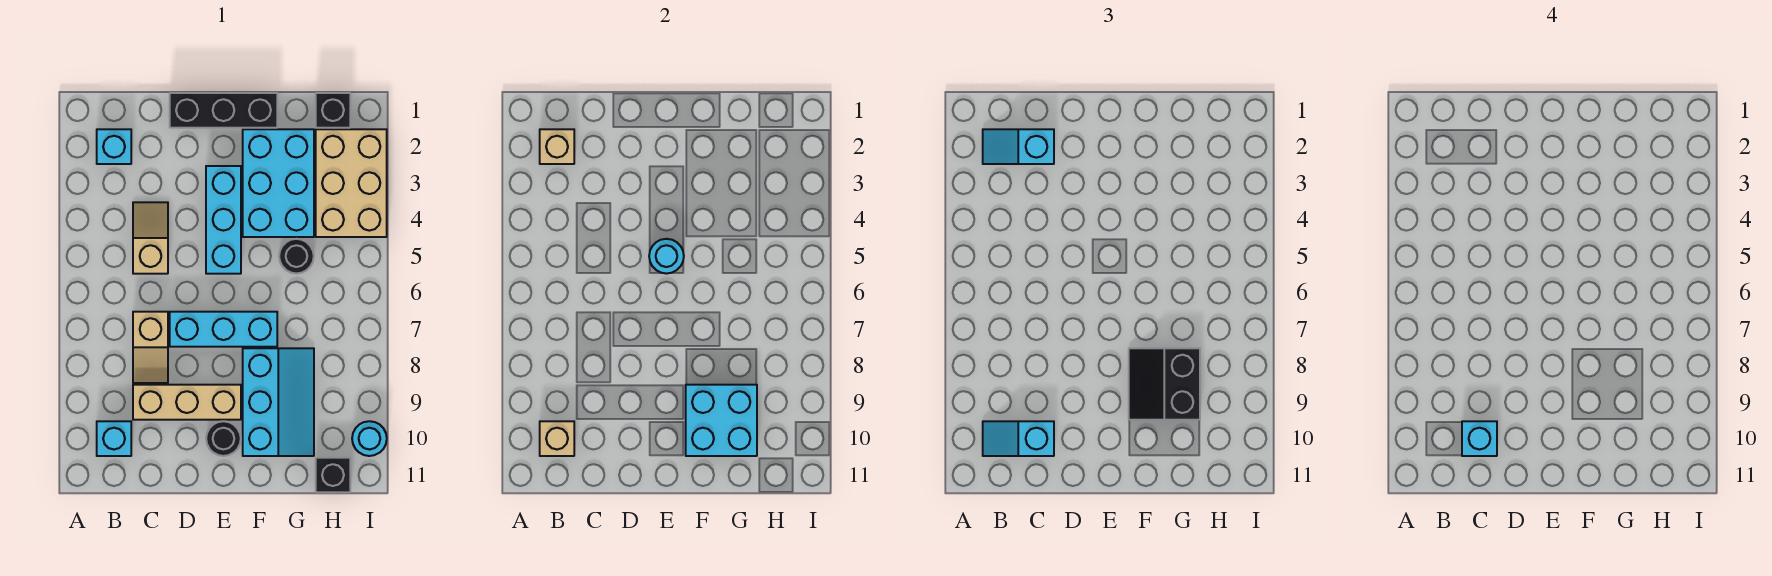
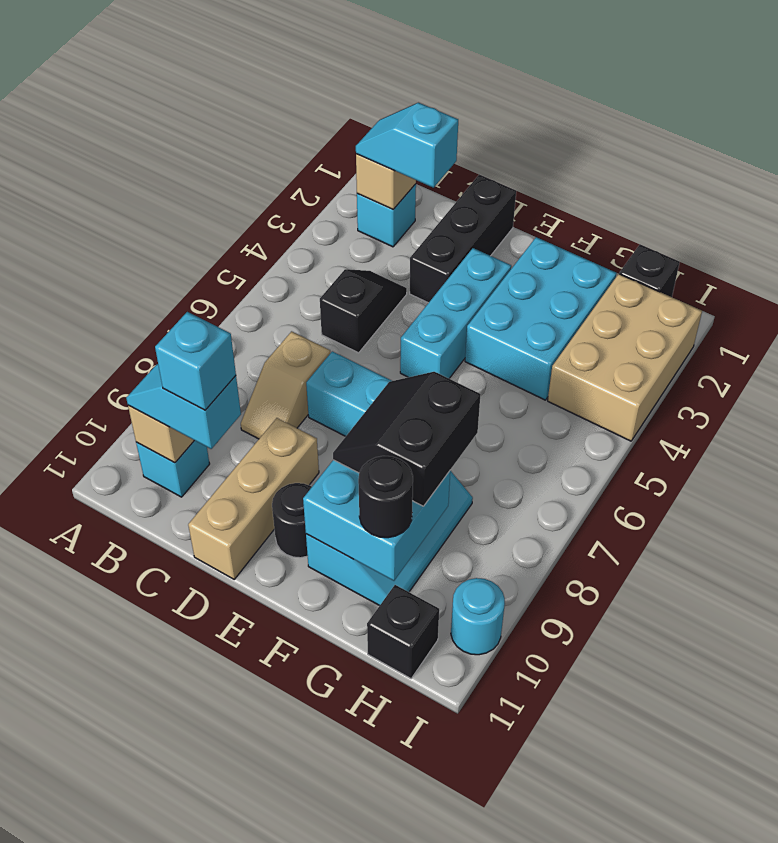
tan slope C4:C5 level 1 top 5 -> black slope C4:C5 level 1 top 5
tan brick C9:E9 level 1 -> tan brick D9:D11 level 1
black brick D1:F1 level 1 -> black brick D1:D3 level 1
cyan round brick E5 level 2 -> none
black round brick G5 level 1 -> black round brick G10 level 3

